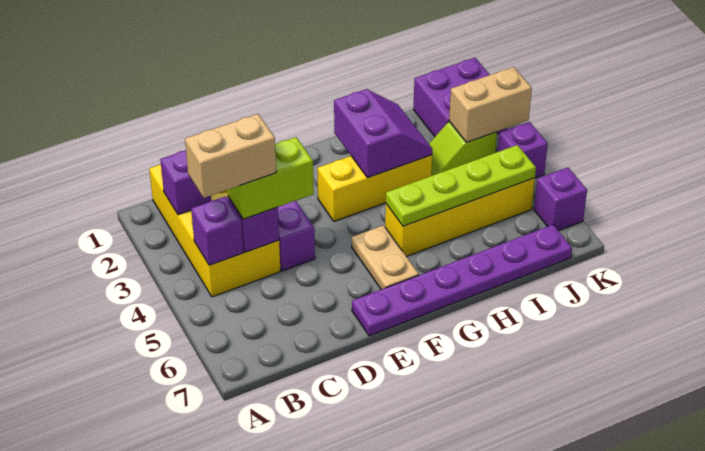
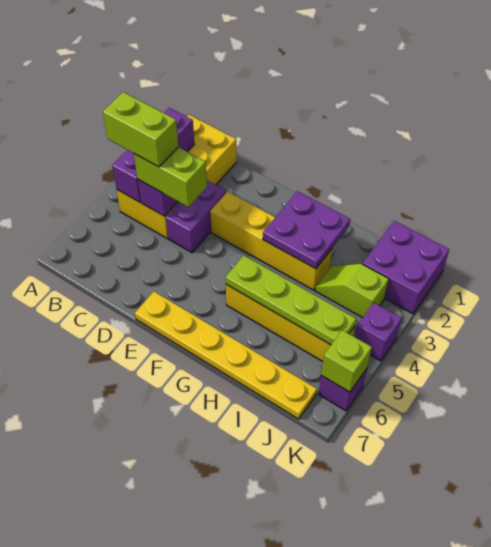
tan brick B4:C4 level 4 -> lime brick B4:C4 level 4
purple plate E7:J7 level 1 -> yellow plate E7:J7 level 1
yellow brick F3:H3 level 1 -> yellow brick E3:H3 level 1
tan plate F5:F6 level 1 -> none
purple slope G2:H3 level 2 top G -> purple plate G2:H3 level 2
tan brick J3:K3 level 2 -> none
none -> lime brick K6 level 2

